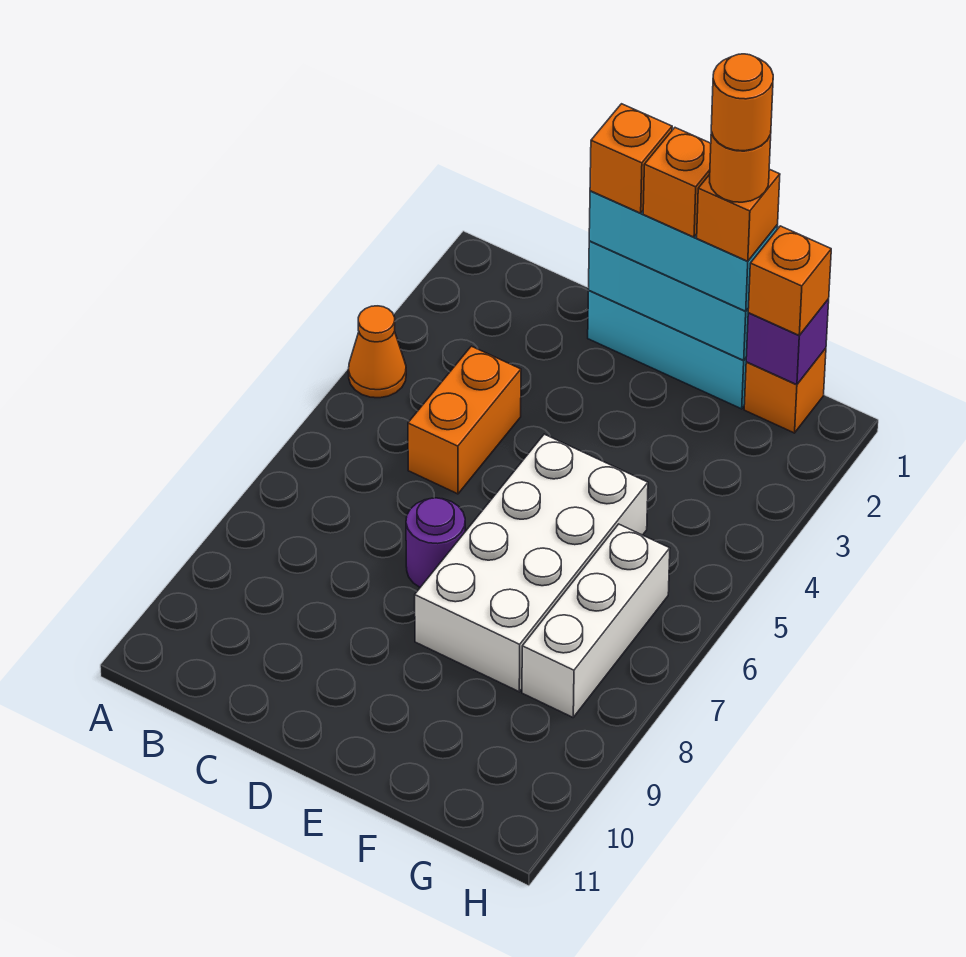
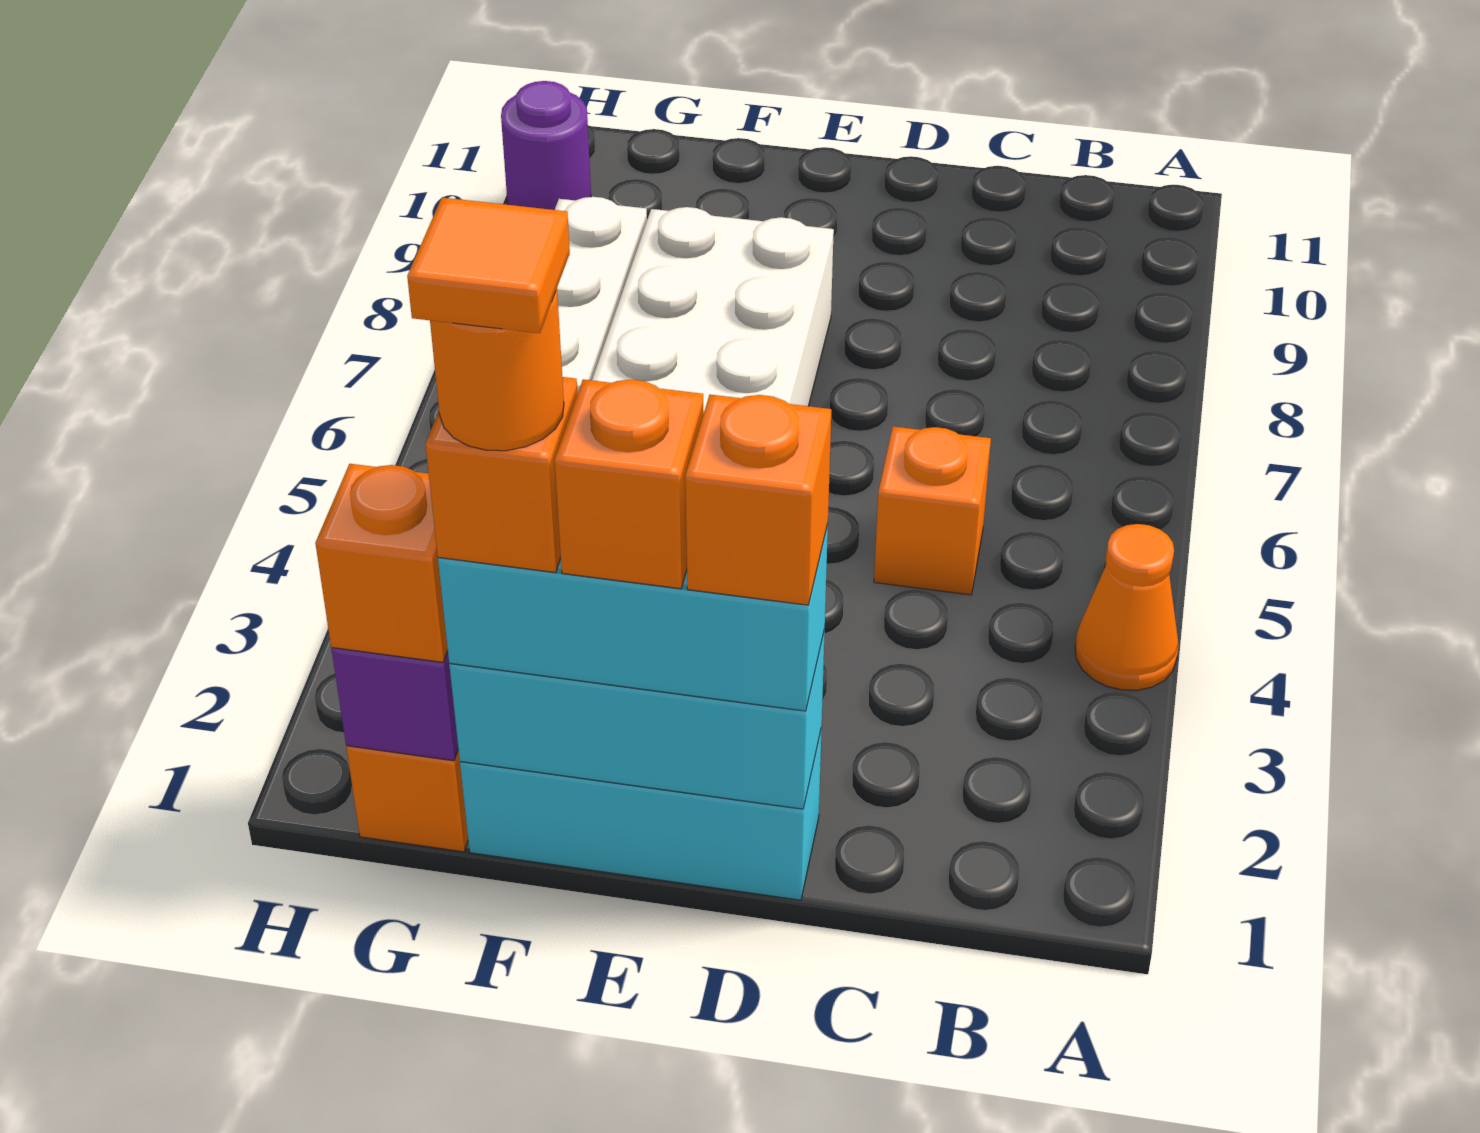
orange brick C4:C5 level 1 -> orange brick C5 level 1
purple round brick D7 level 1 -> purple round brick H10 level 1
orange round brick F1 level 6 -> orange tile F1 level 6

